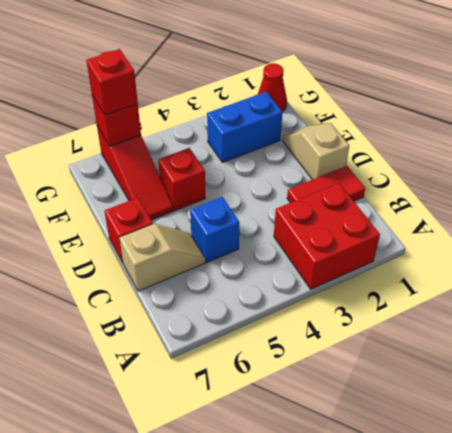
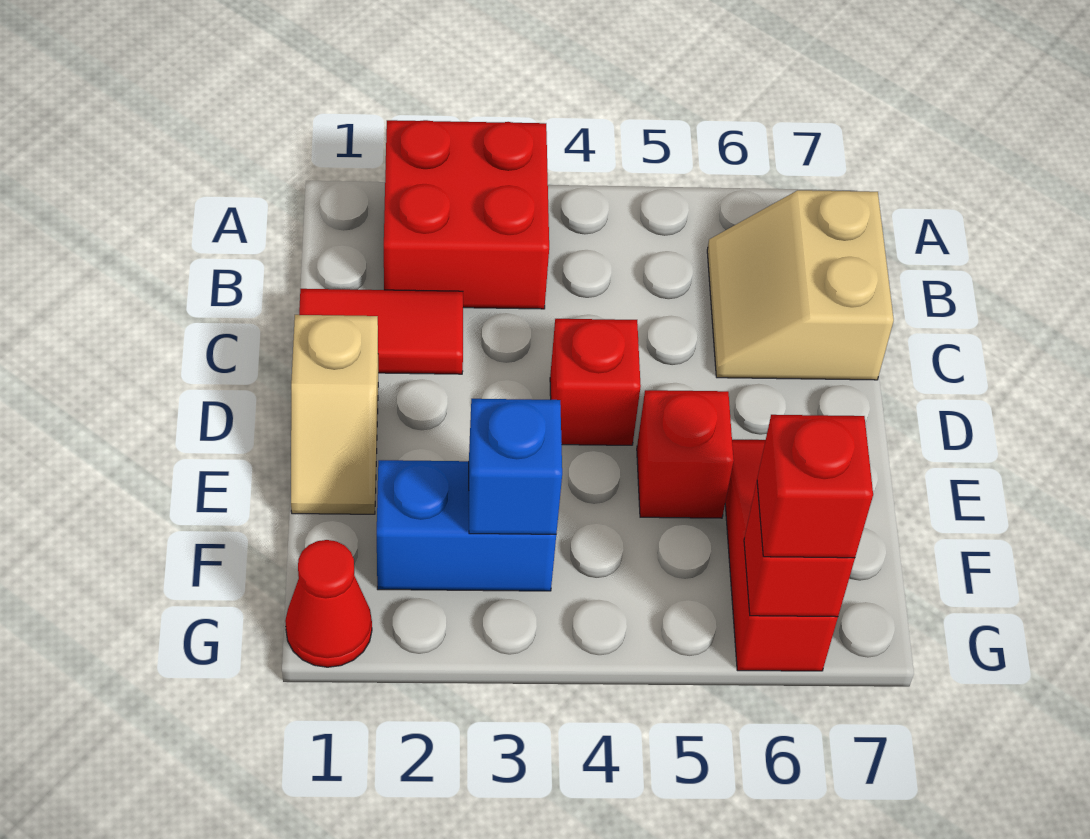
blue brick C5 level 1 -> blue brick F3 level 2
tan slope C6:C7 level 1 top 7 -> tan slope B6:C7 level 1 top 7
red brick D7 level 1 -> red brick D4 level 1

